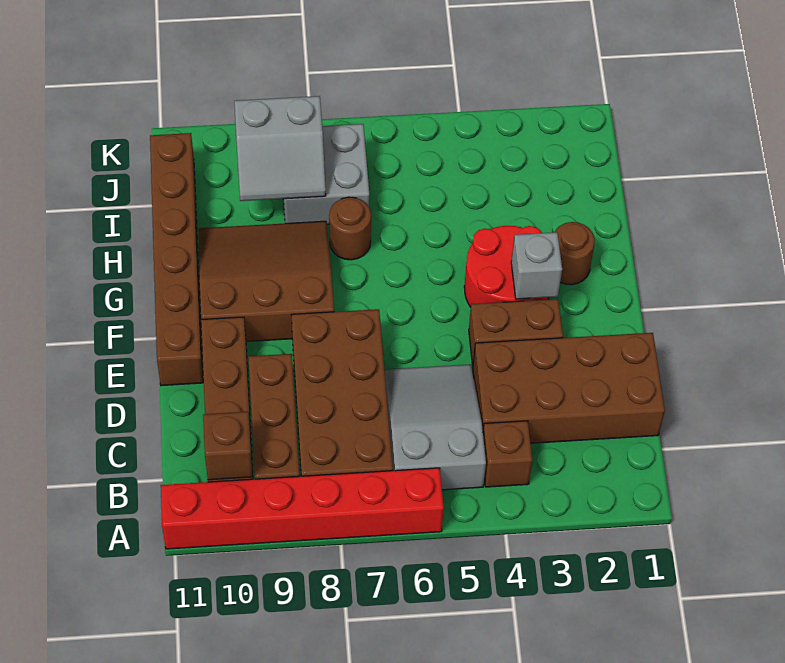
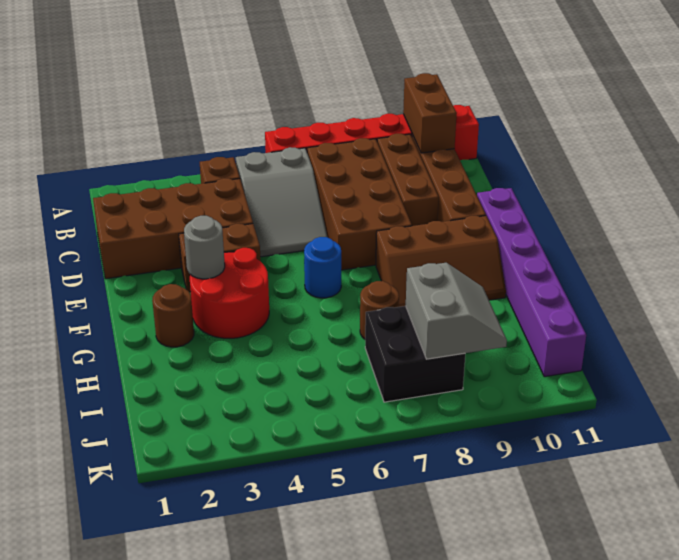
brown brick B10 level 2 -> brown brick A10:B10 level 2
brown brick E11:J11 level 1 -> purple brick E11:J11 level 1
grey brick F3 level 2 -> grey round brick F3 level 2
none -> blue round brick F6 level 1
brown slope F8:H10 level 1 top F -> brown slope F8:G10 level 1 top F
grey brick I7:J8 level 1 -> black brick I7:J8 level 1
grey slope I8:J9 level 2 top J -> grey slope I8:J9 level 2 top 8

